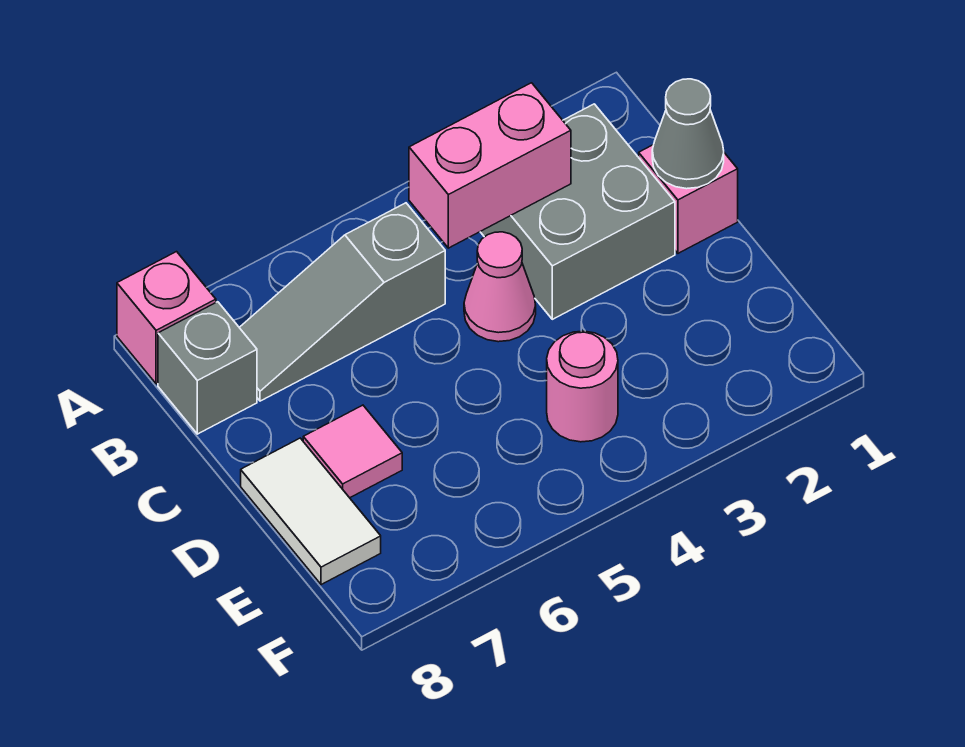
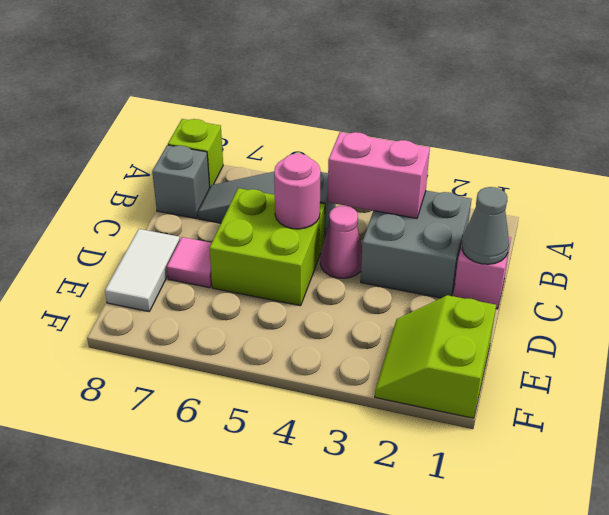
pink brick A8 level 1 -> lime brick A8 level 1
none -> lime brick C5:D6 level 1
none -> lime slope E1:F2 level 1 top 1
pink round brick E4 level 1 -> pink round brick C5 level 2

